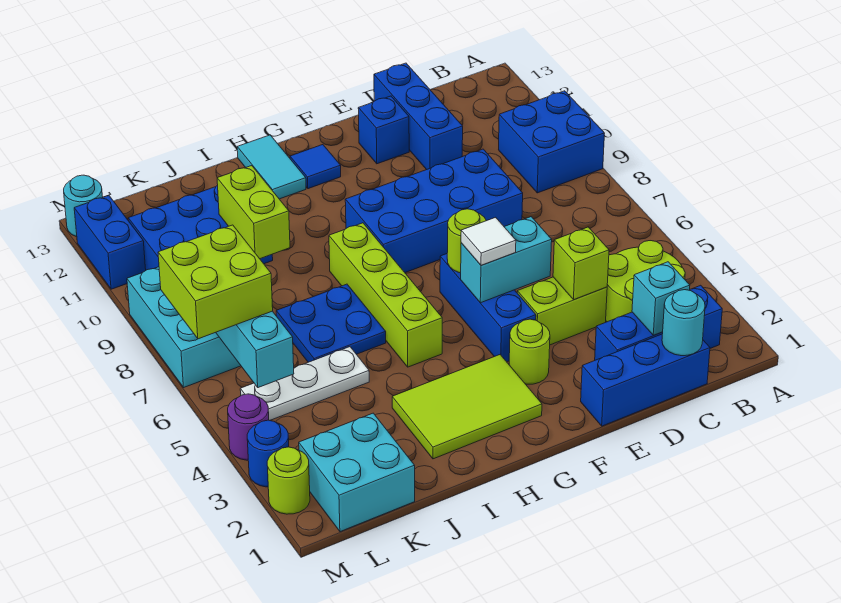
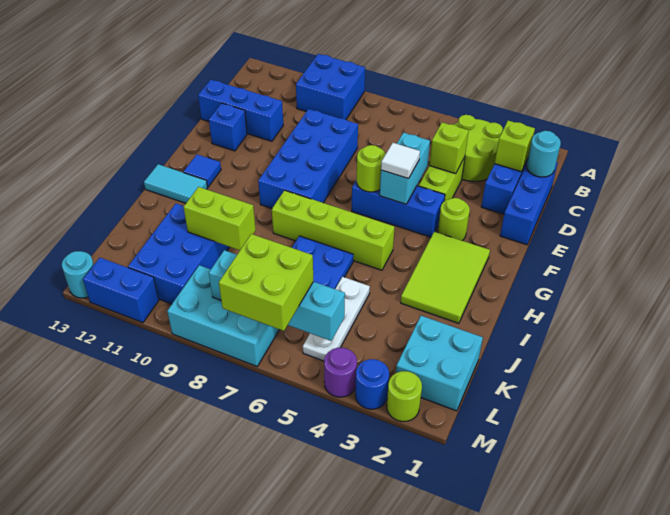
cyan brick C2 level 2 -> lime brick C2 level 2

